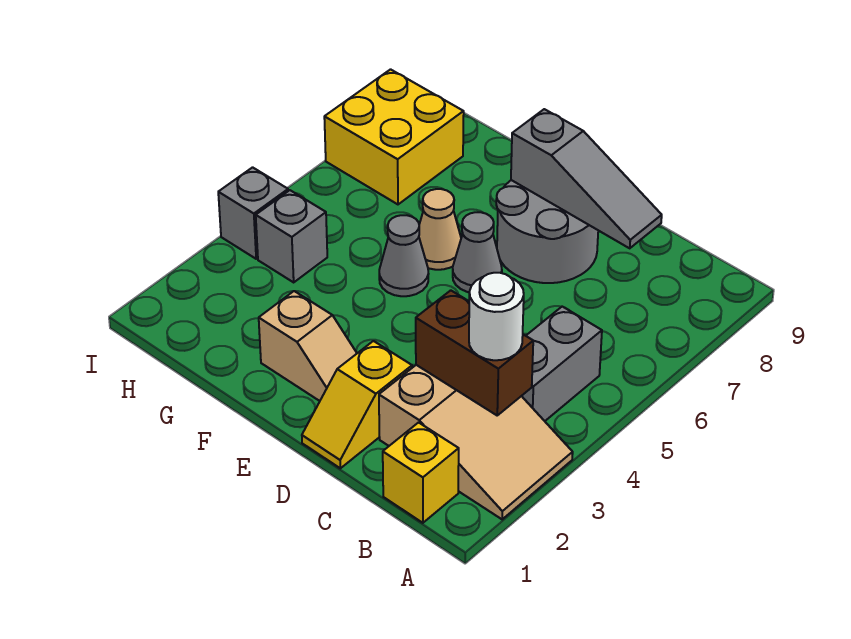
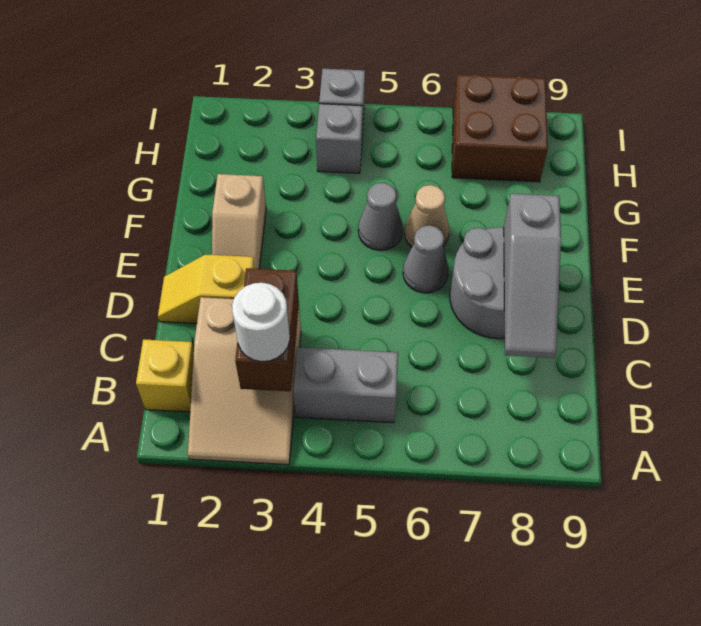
yellow brick H7:I8 level 1 -> brown brick H7:I8 level 1

